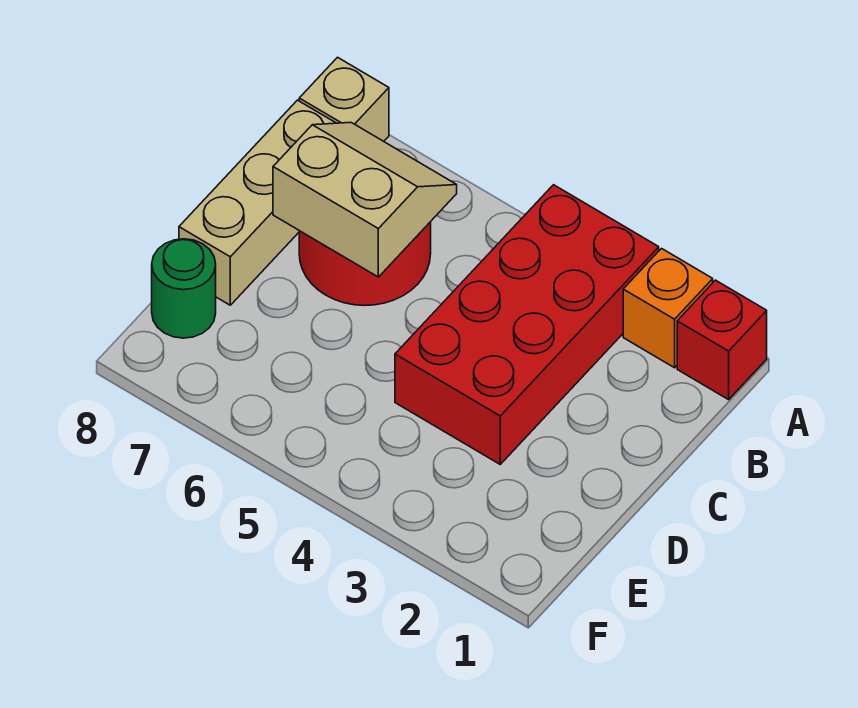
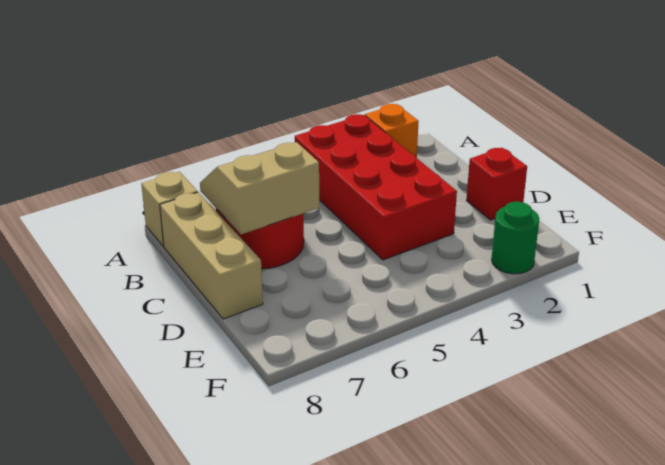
red brick A1 level 1 -> red brick D1 level 1
green round brick E8 level 1 -> green round brick F2 level 1

